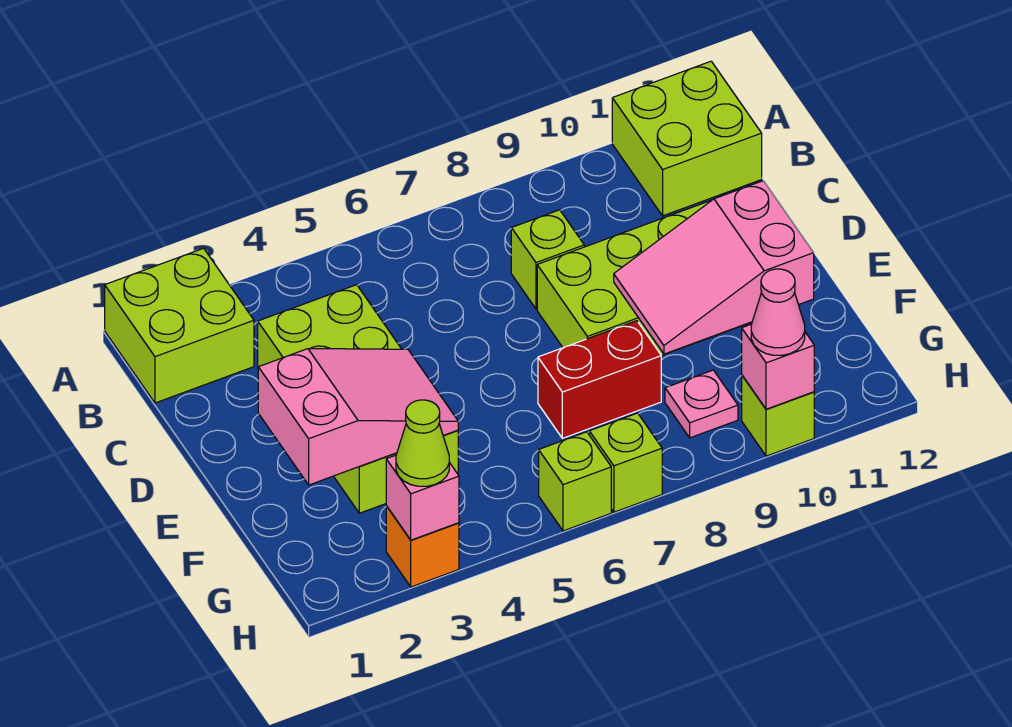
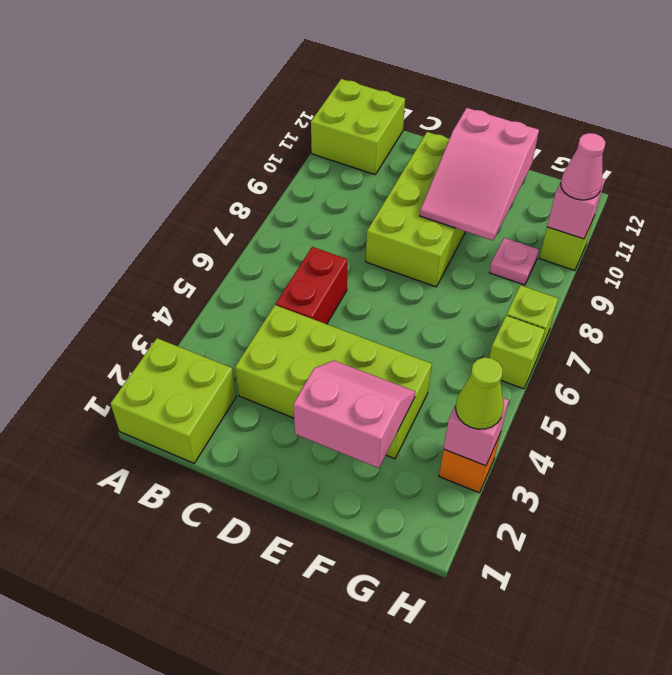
lime brick C8 level 1 -> none
pink slope E2:F4 level 2 top 2 -> pink slope E2:F3 level 2 top 2
red brick F7:F8 level 1 -> red brick C5:C6 level 1

